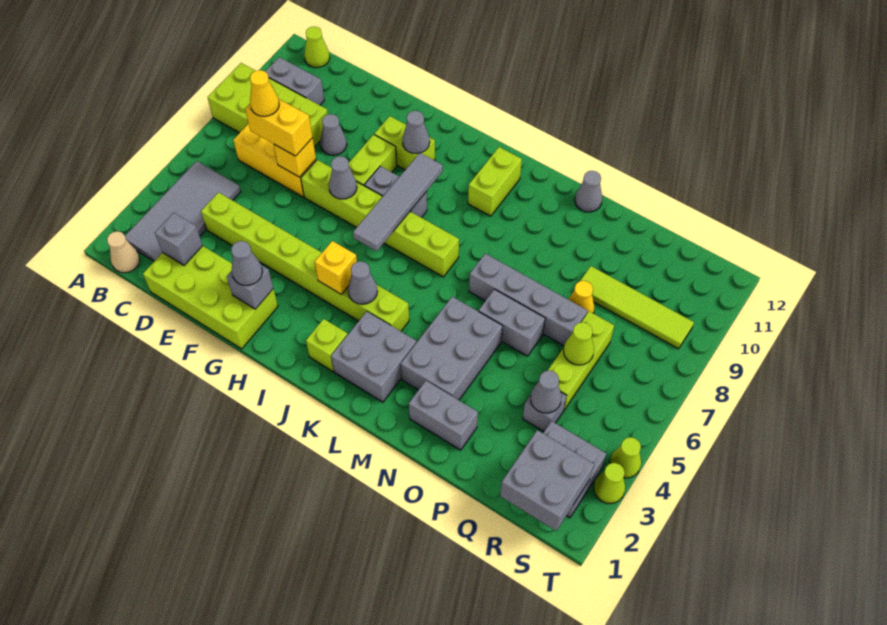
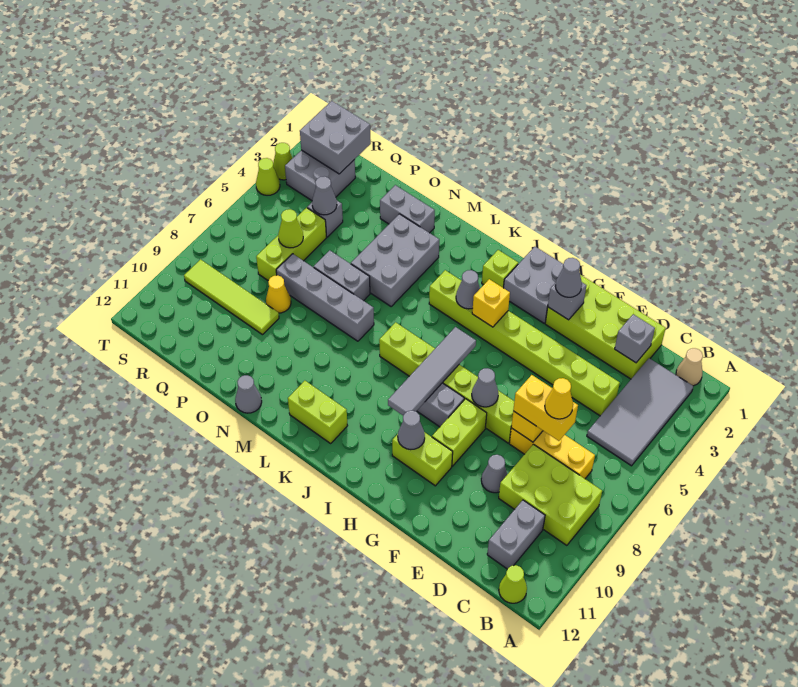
lime brick A8:D9 level 1 -> lime brick B8:D9 level 1
grey brick B10:C10 level 1 -> grey brick C10:C11 level 1
grey brick K2:L3 level 1 -> grey brick H1:I2 level 1
lime brick K10:K11 level 1 -> lime brick K11:L11 level 1

